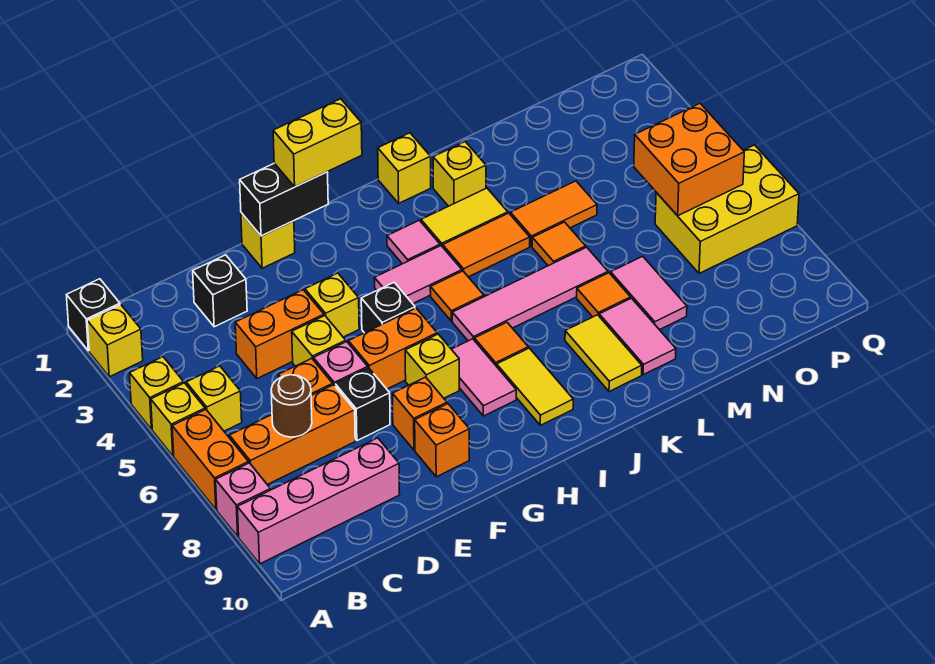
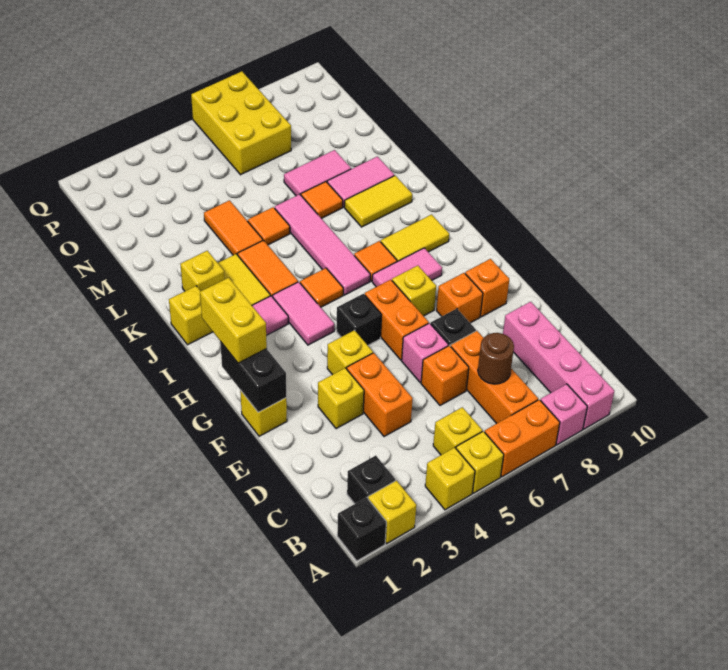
black brick D2 level 1 -> black brick B2 level 1
yellow brick E5 level 1 -> yellow brick E3 level 1
orange brick O5:P6 level 2 -> none

